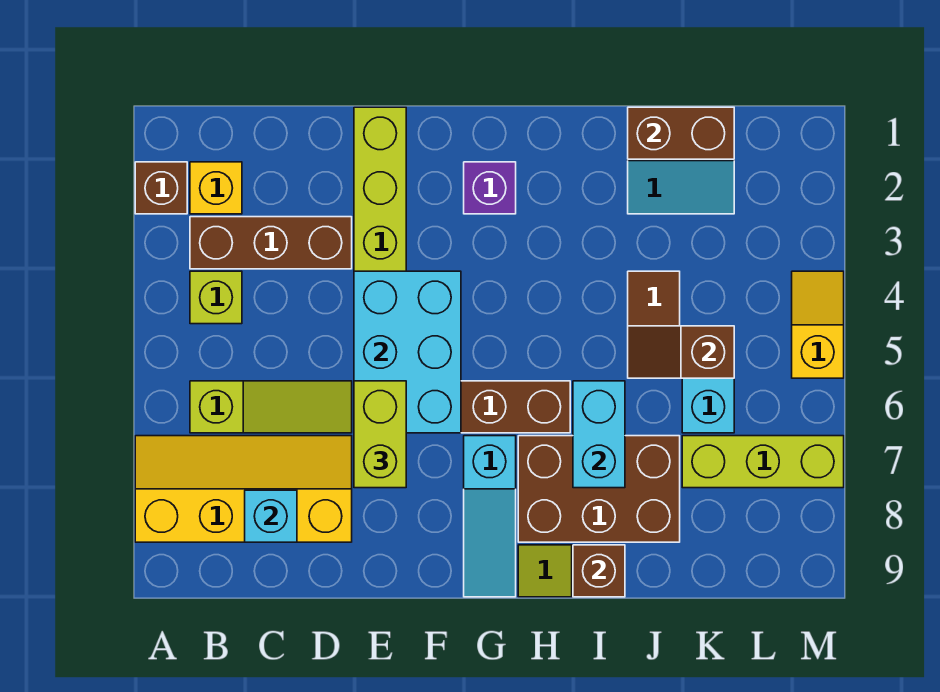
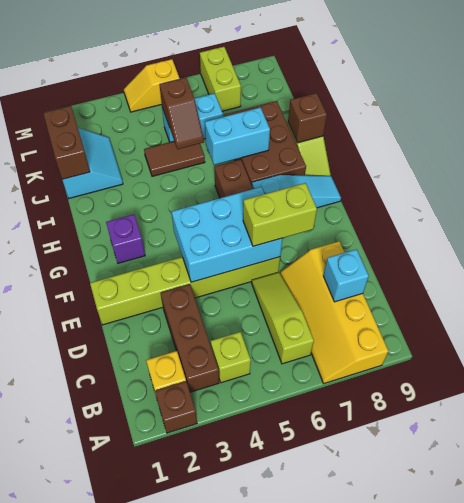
lime brick K7:M7 level 1 -> lime brick L7:M7 level 1

